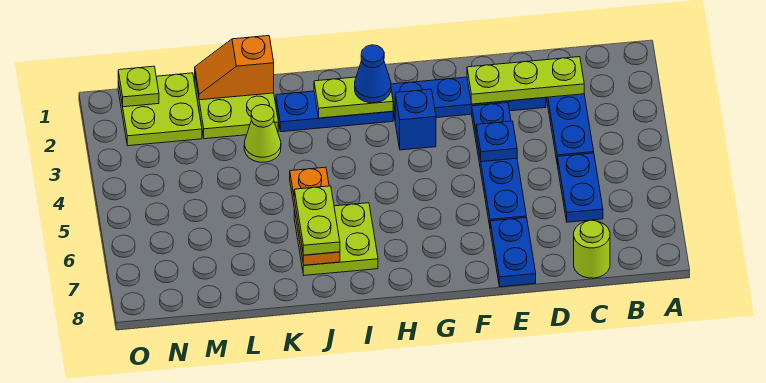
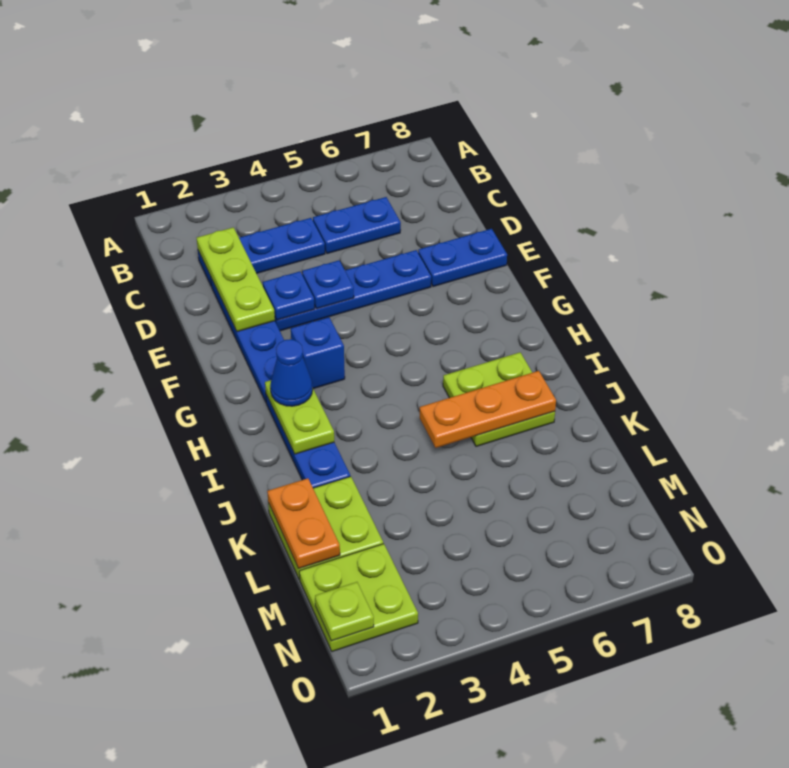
lime round brick C8 level 1 -> none
none -> blue plate E3 level 2
lime plate J6:J7 level 3 -> none
orange slope K1:L1 level 2 top K -> orange plate K1:L1 level 2
lime cone K3 level 1 -> none

